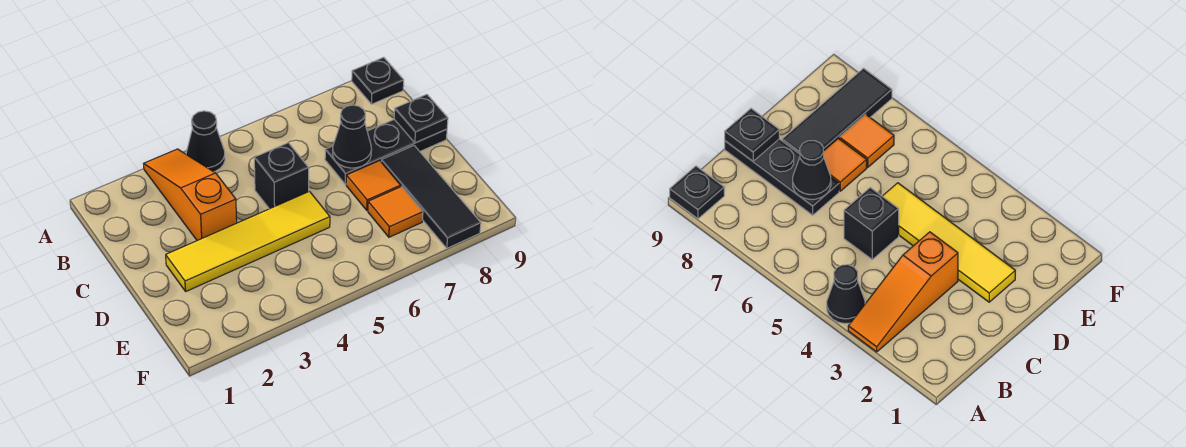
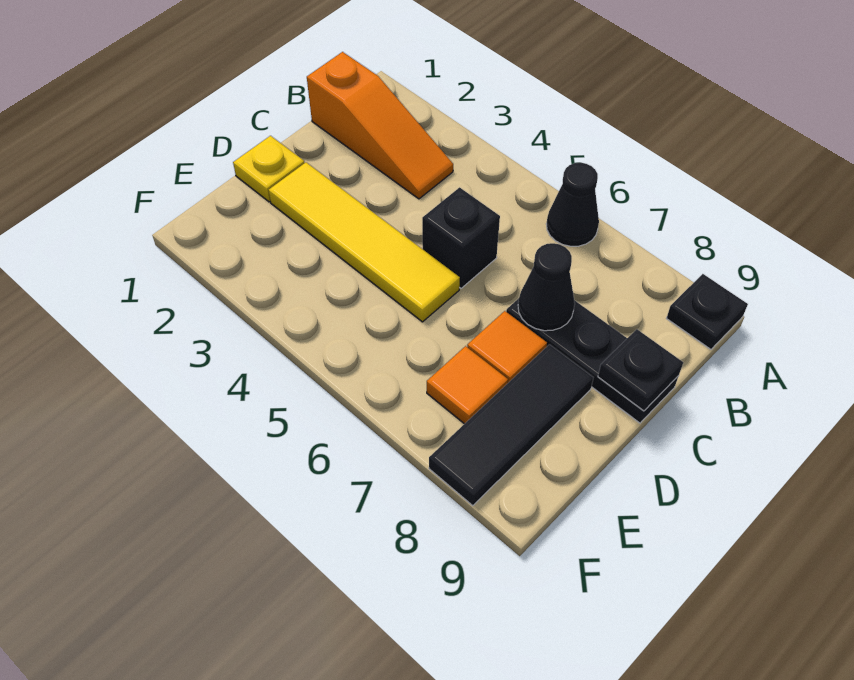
orange slope A3:C3 level 1 top C -> orange slope B1:B3 level 1 top 1
black cone A4 level 1 -> black cone A6 level 1
none -> yellow plate D1 level 1

